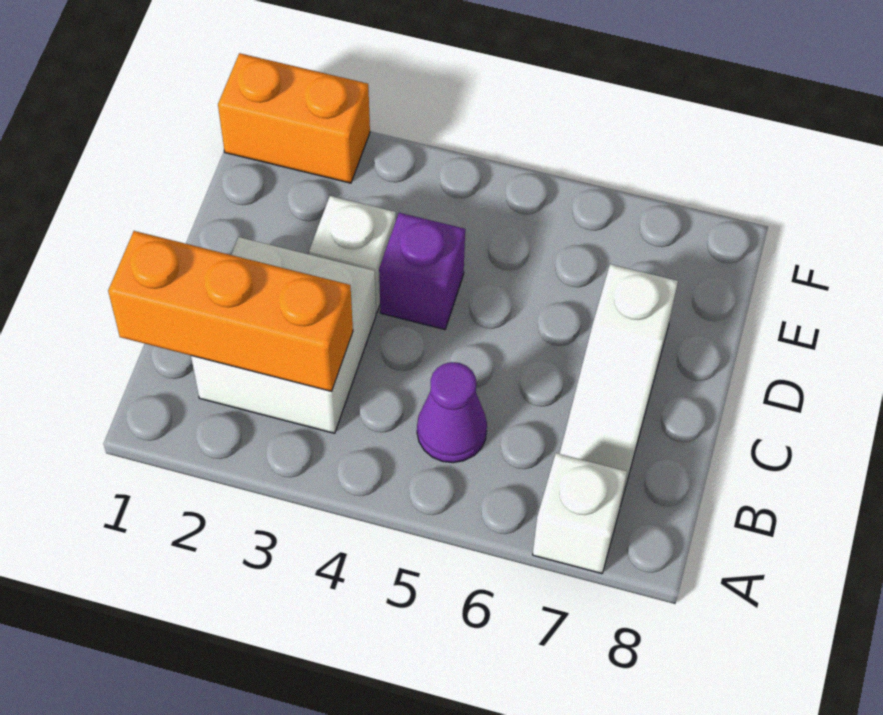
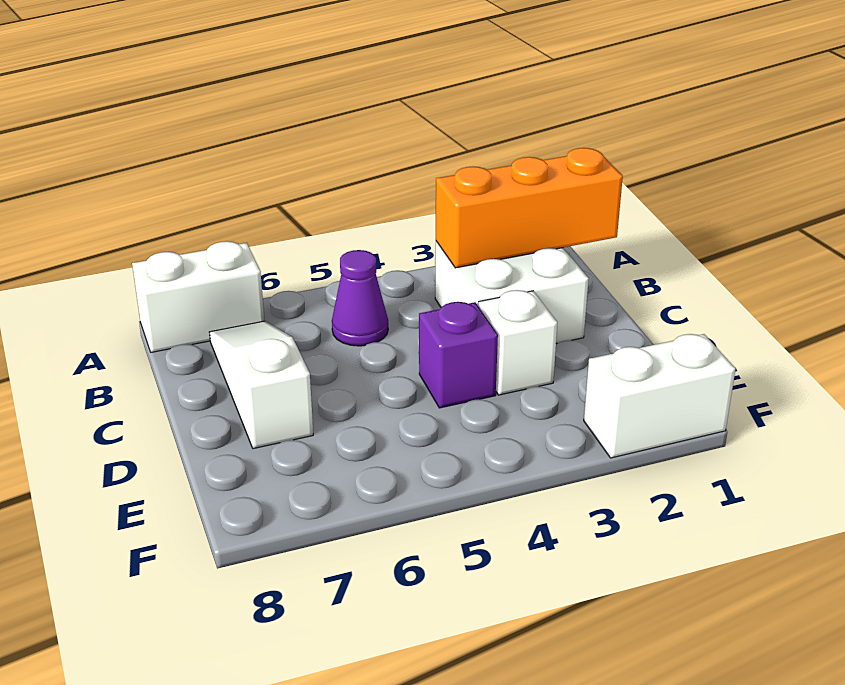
white brick A7 level 1 -> white brick A7:A8 level 1
orange brick F1:F2 level 1 -> white brick F1:F2 level 1

